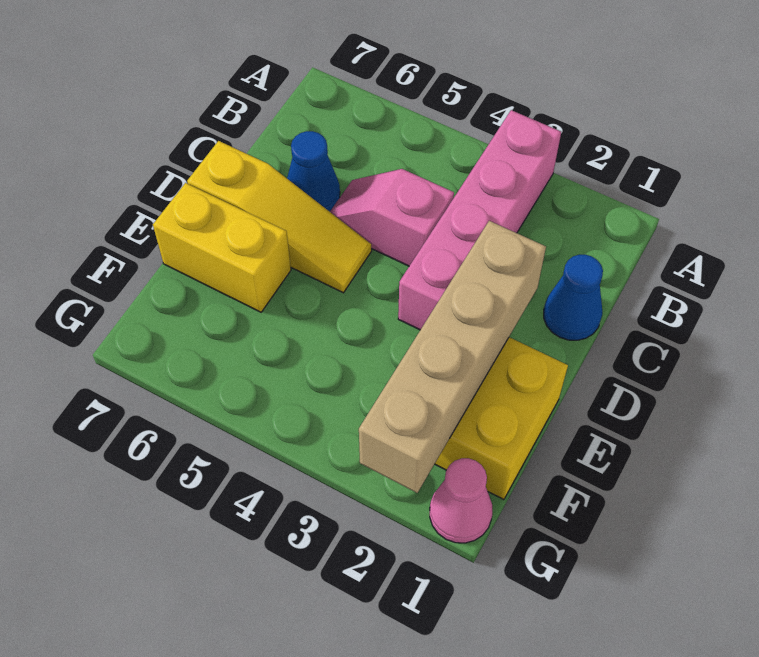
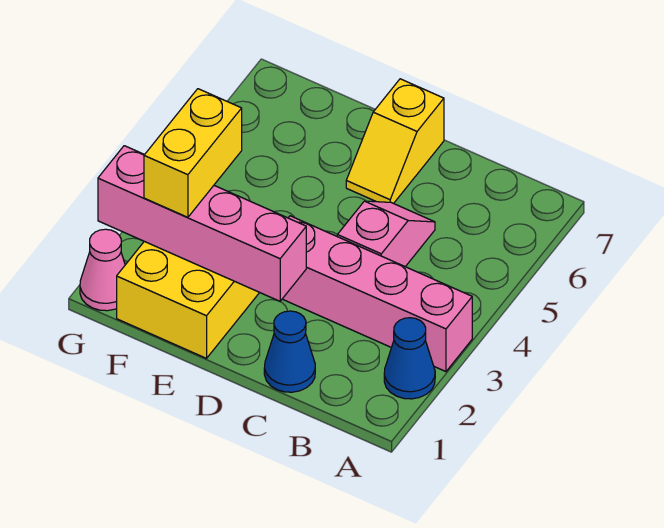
blue cone C6 level 1 -> blue cone A2 level 1
tan brick D2:G2 level 2 -> pink brick D2:G2 level 2
yellow slope D5:D7 level 1 top 7 -> yellow slope D6:D7 level 1 top 7
yellow brick E6:E7 level 1 -> yellow brick F2:F3 level 3

